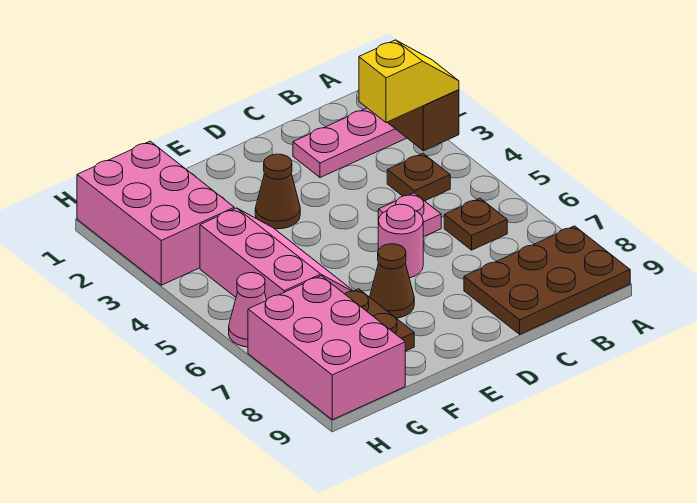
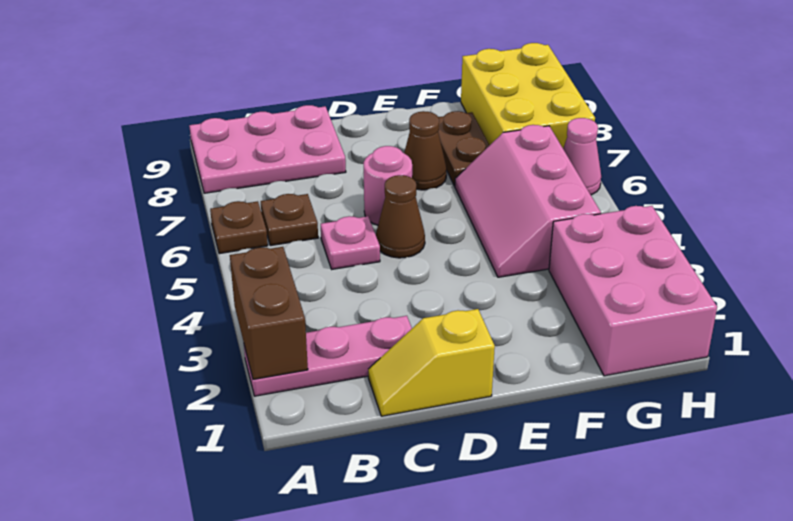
yellow slope A3:B3 level 3 top B -> yellow slope C1:D1 level 1 top D
brown plate A8:C9 level 1 -> pink plate A8:C9 level 1
brown plate B4 level 1 -> brown plate A6 level 1
brown cone E3 level 1 -> brown cone D5 level 1
pink brick G7:H9 level 1 -> yellow brick G7:H9 level 1

